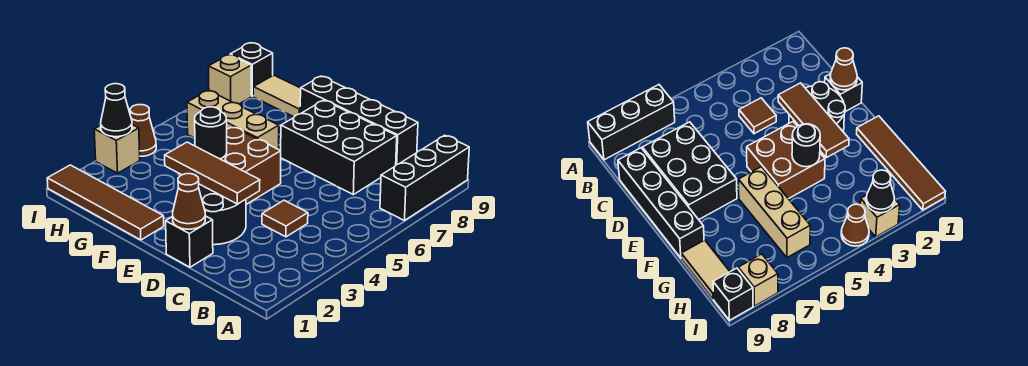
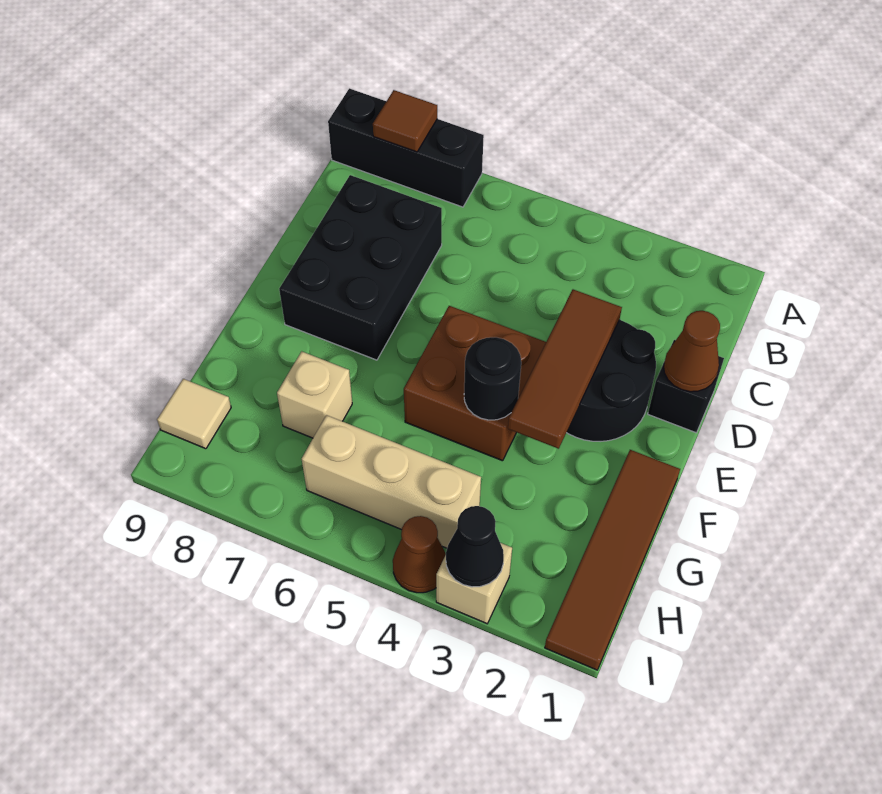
brown tile C4 level 1 -> brown tile A8 level 2
black brick C9:F9 level 1 -> none
tan brick F6:H6 level 1 -> tan brick H4:H6 level 1
tan tile G9:H9 level 1 -> tan tile H9 level 1
tan brick I8 level 1 -> tan brick G7 level 1
black brick I9 level 1 -> none

